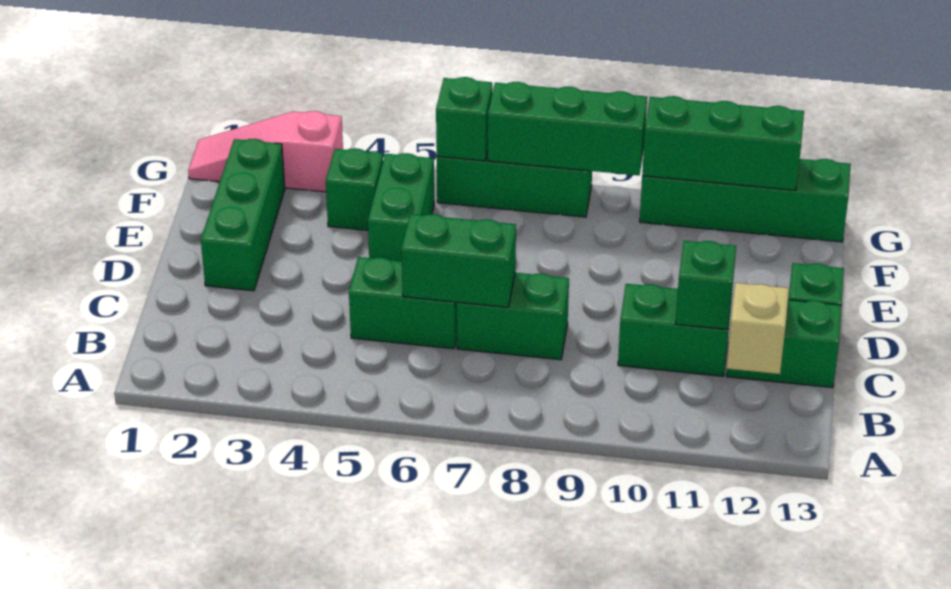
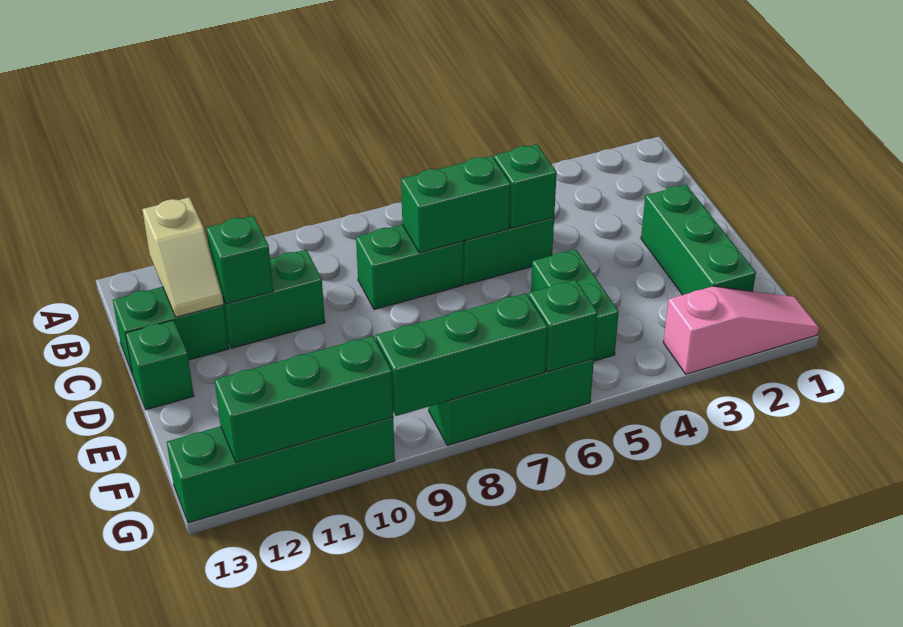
green brick F4 level 1 -> green brick C5 level 2

